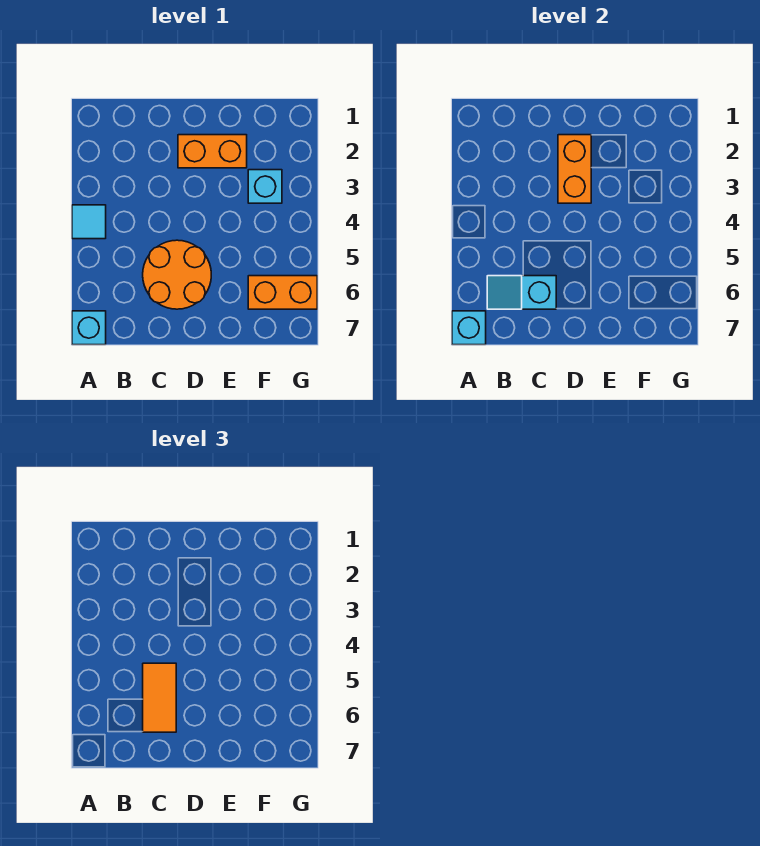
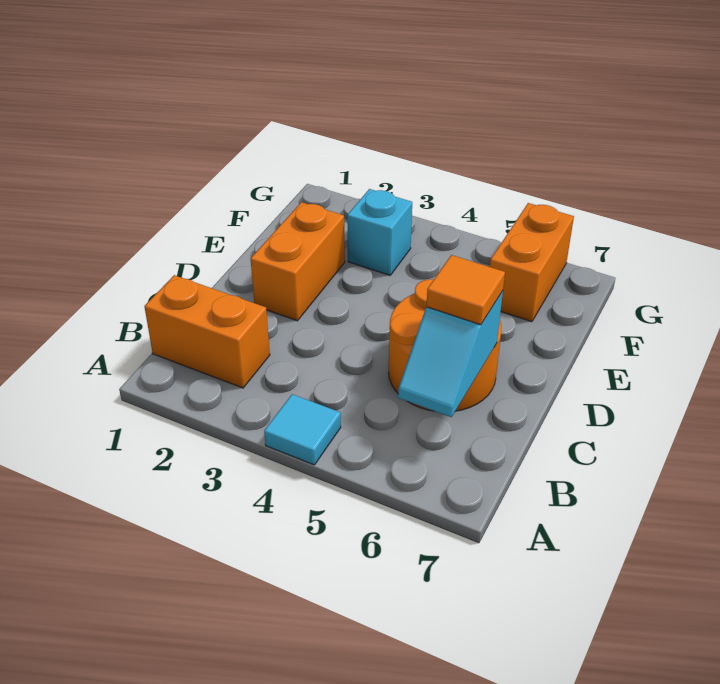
cyan brick A7 level 1 -> none
cyan brick A7 level 2 -> none
orange tile C5:C6 level 3 -> orange tile C6 level 3
orange brick D2:D3 level 2 -> orange brick B1:B2 level 1

